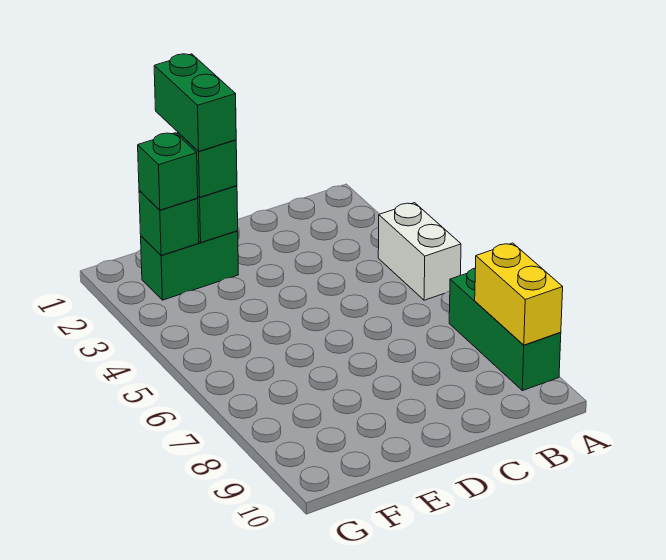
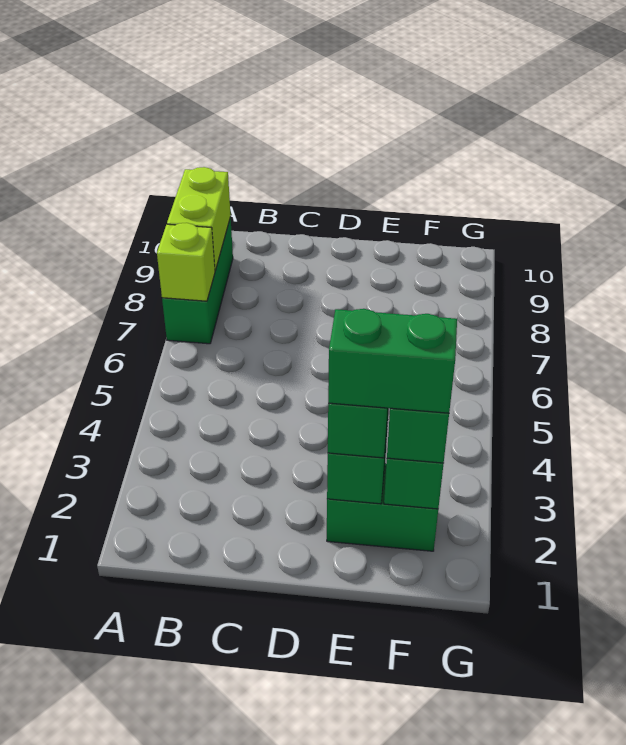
white brick A4:A5 level 1 -> none
none -> lime brick A7 level 2
yellow brick A8:A9 level 2 -> lime brick A8:A9 level 2
green brick E1:E2 level 4 -> green brick E2:F2 level 4

